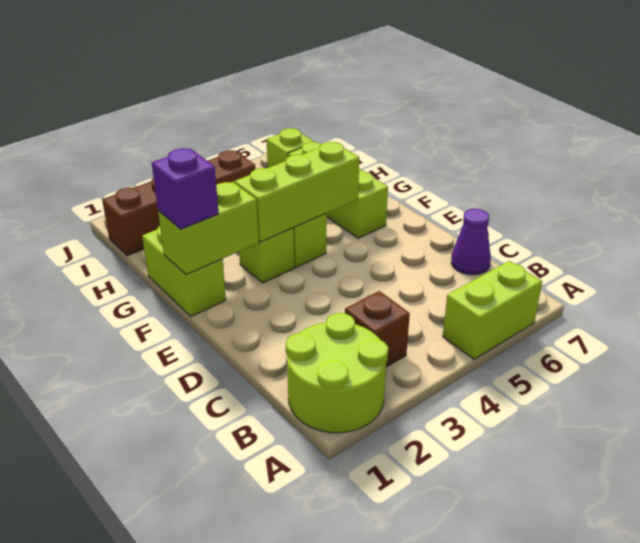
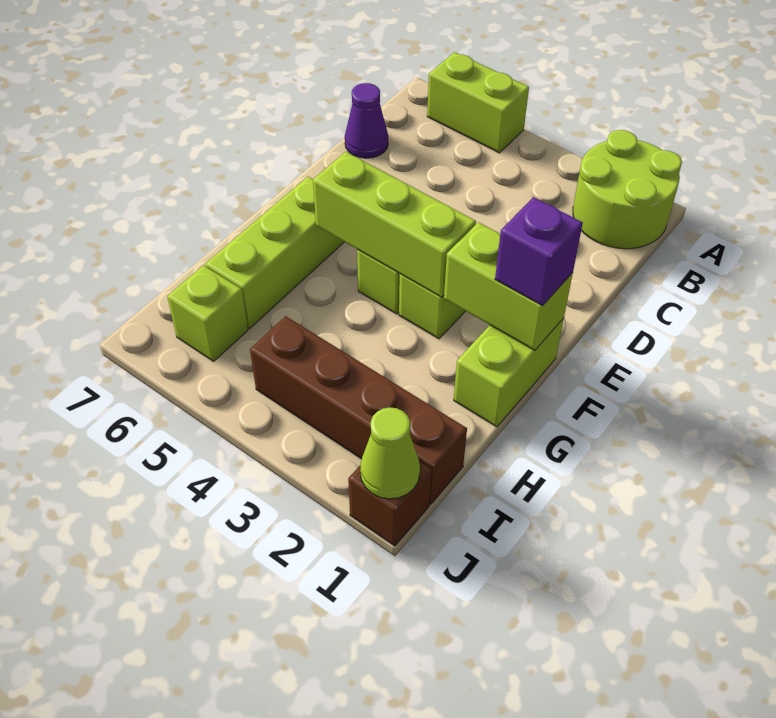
brown brick B3 level 1 -> brown brick J1 level 1
none -> lime cone J1 level 2

